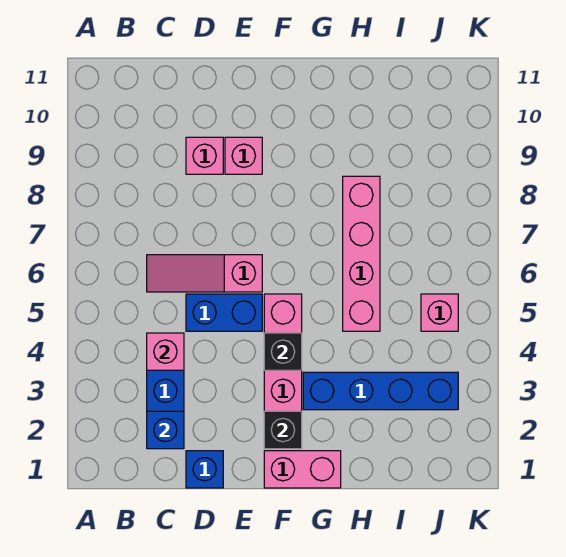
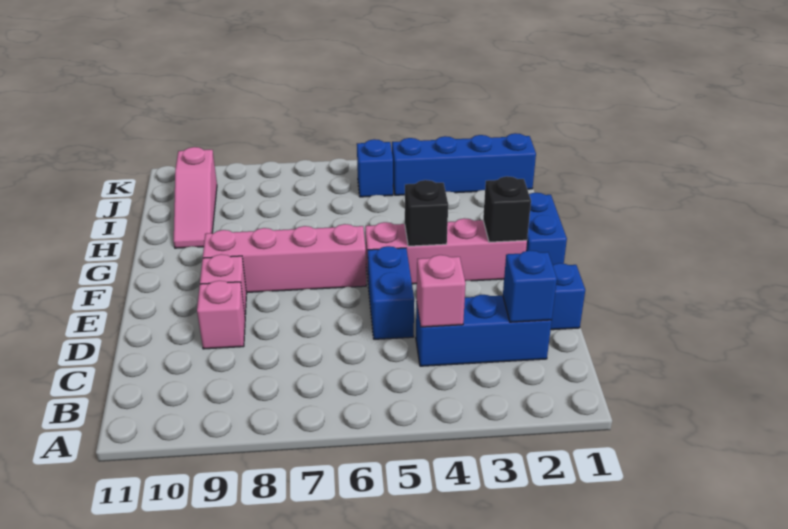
pink slope C6:E6 level 1 top E -> pink slope H10:J10 level 1 top J
pink brick F1:G1 level 1 -> blue brick F1:G1 level 1
blue brick G3:J3 level 1 -> blue brick J1:J4 level 1
pink brick H5:H8 level 1 -> pink brick F6:F9 level 1
pink brick J5 level 1 -> blue brick J5 level 1

